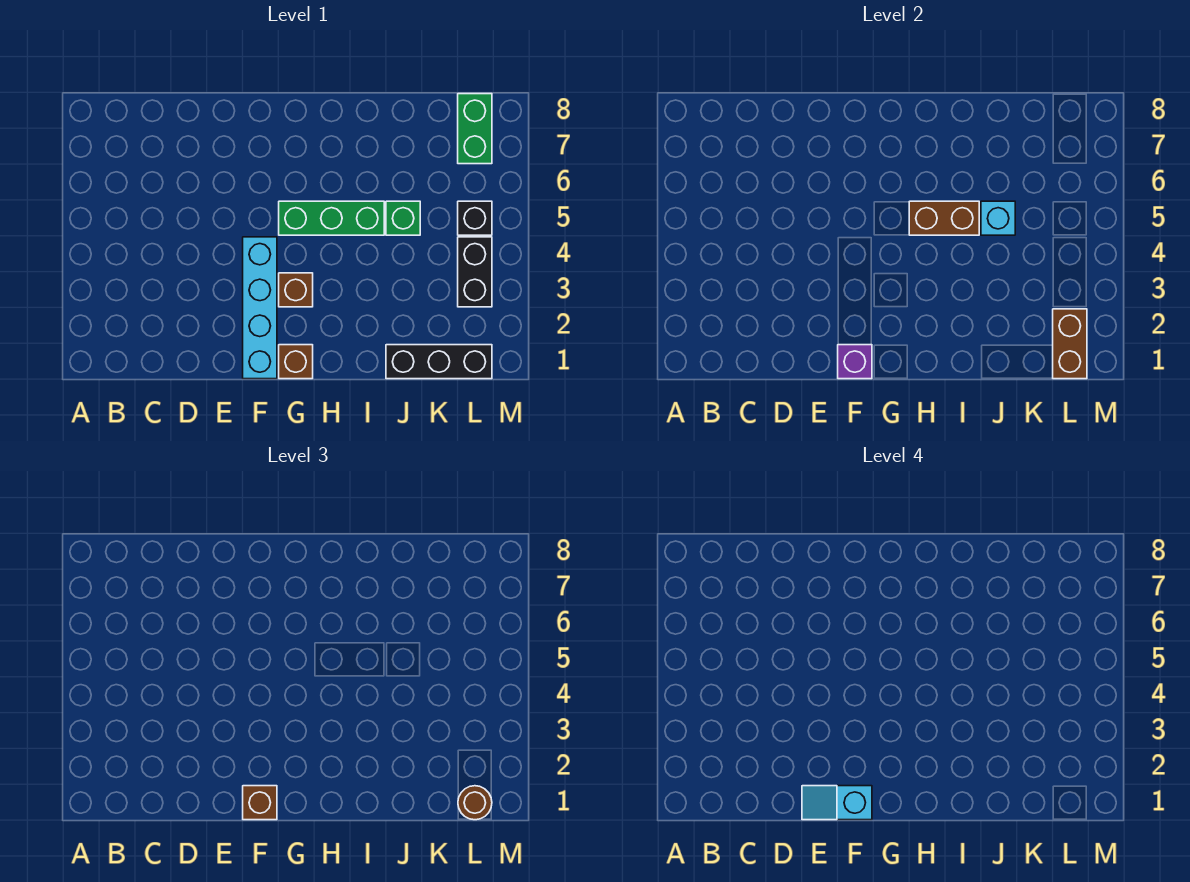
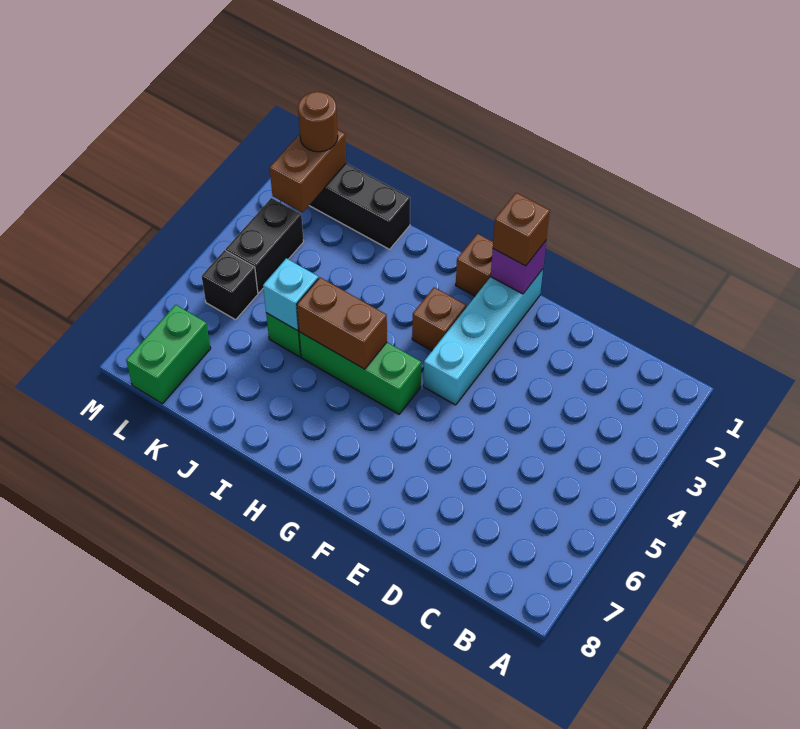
cyan slope E1:F1 level 4 top F -> none

